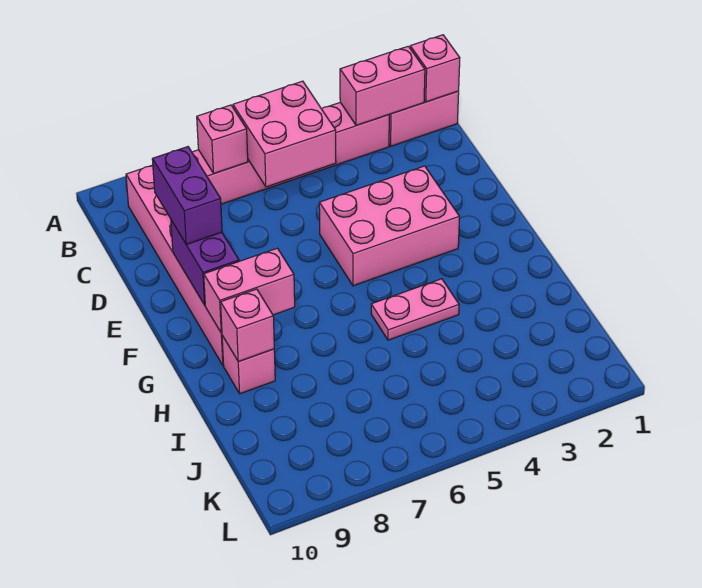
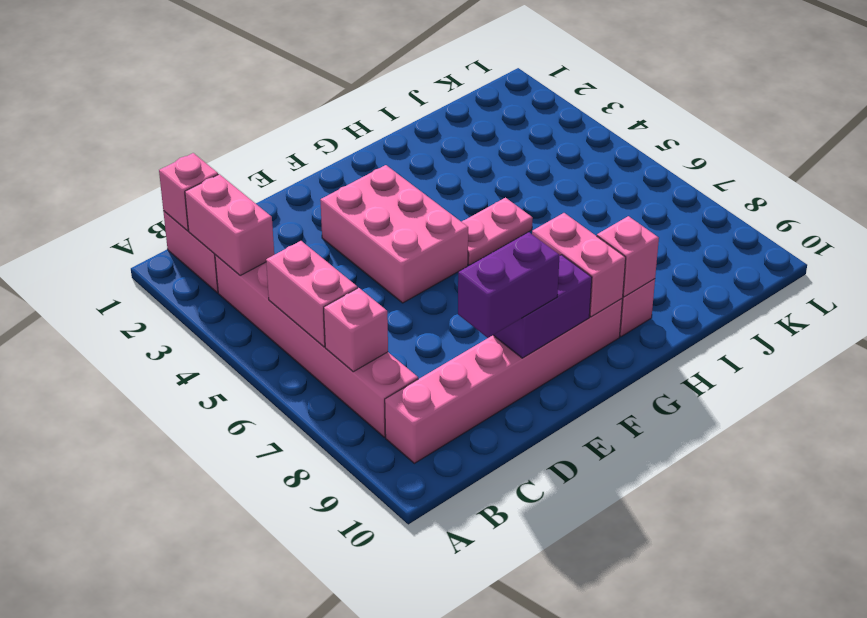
pink brick B5:C6 level 2 -> pink brick B5:B6 level 2
pink plate H4:H5 level 1 -> pink plate G5:H5 level 1

